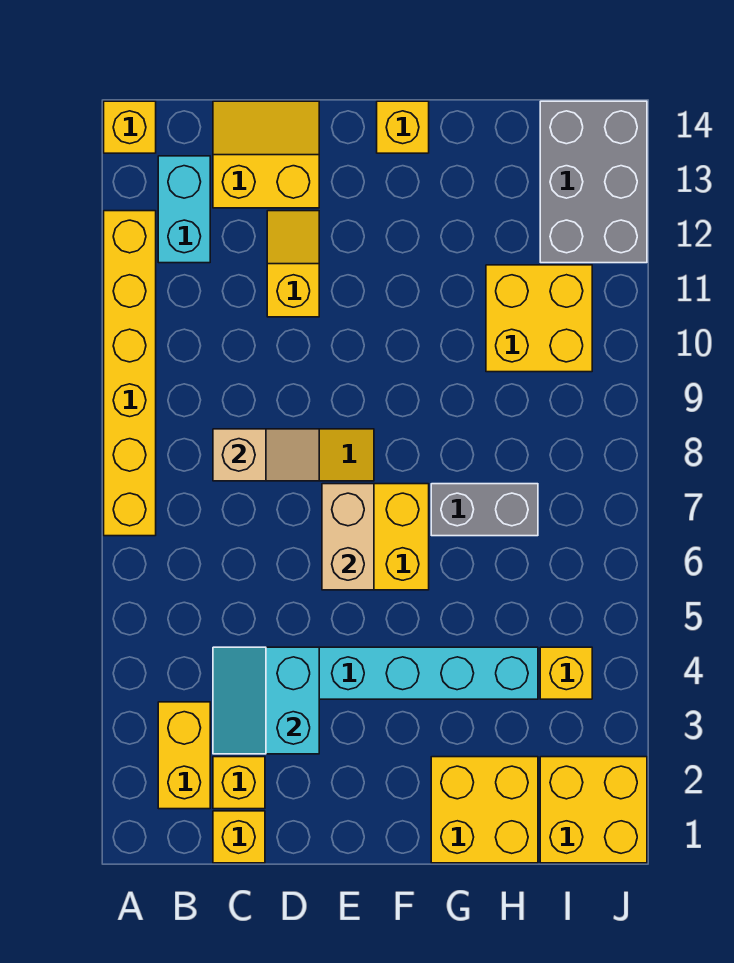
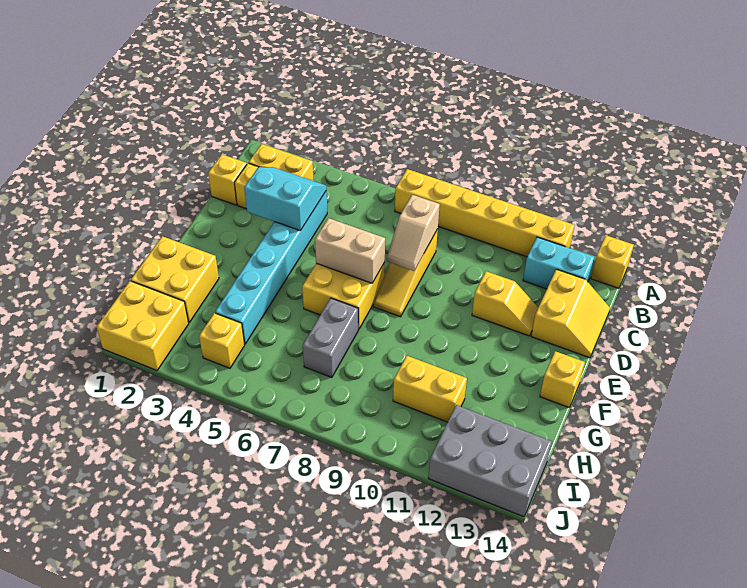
yellow brick H10:I11 level 1 -> yellow brick H10:H11 level 1

